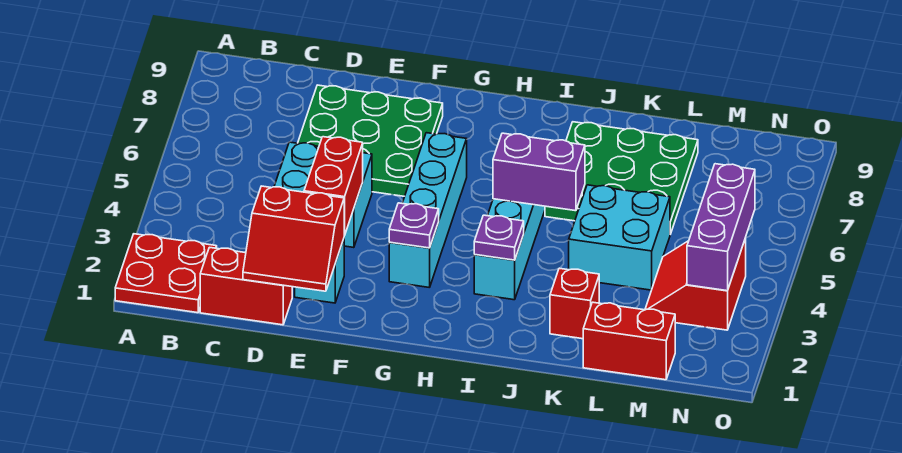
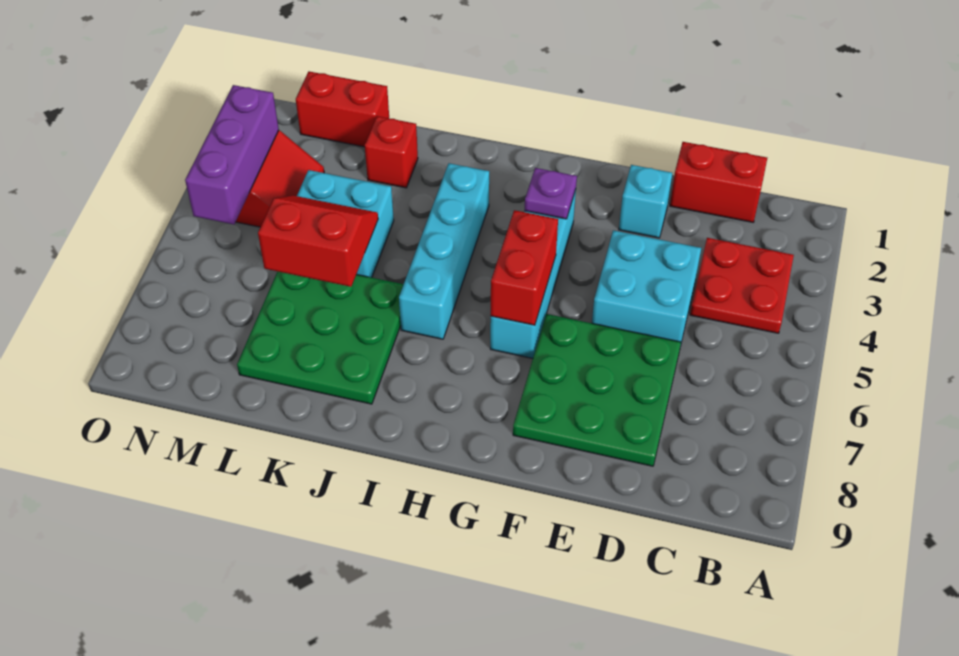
red plate A1:B2 level 1 -> red plate B3:C4 level 1
red slope D1:E2 level 2 top 2 -> red slope K5:L6 level 2 top 6
red brick E3:E4 level 2 -> red brick G5:G6 level 2
purple plate I3 level 2 -> none
purple brick I5:J5 level 2 -> none

